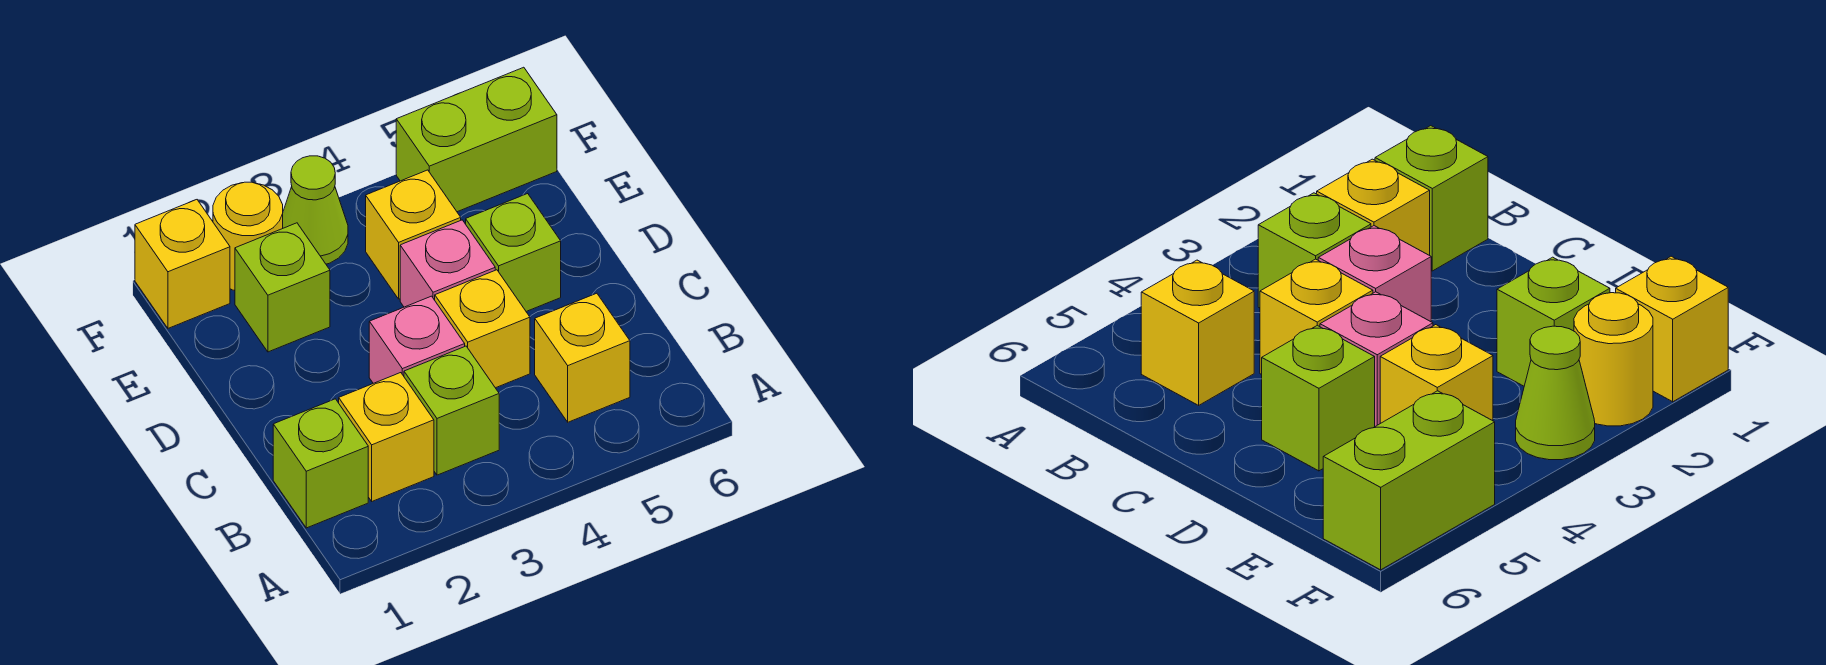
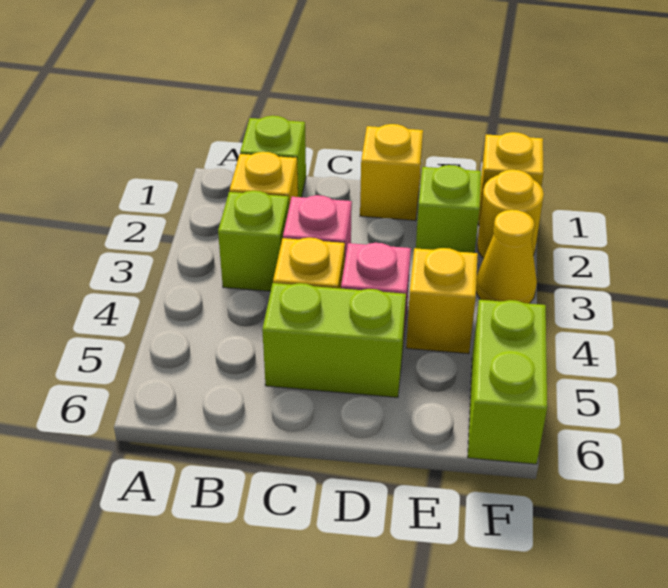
yellow brick B5 level 1 -> yellow brick D1 level 1
lime brick D5 level 1 -> lime brick C5:D5 level 1
lime cone F3 level 1 -> yellow cone F3 level 1

